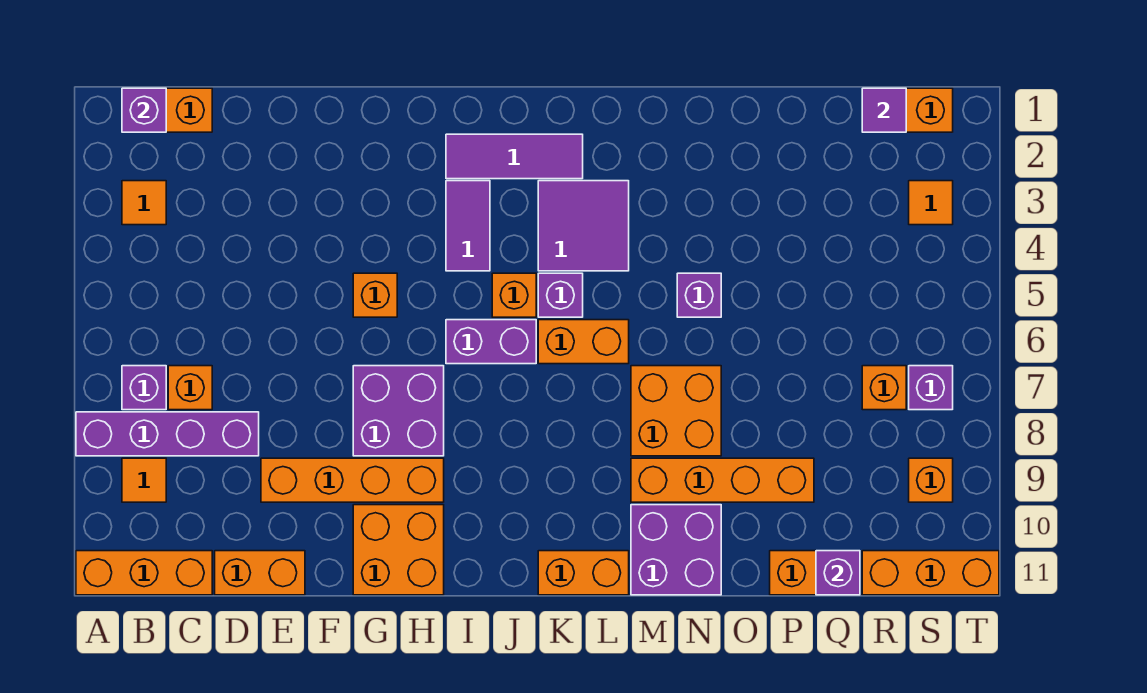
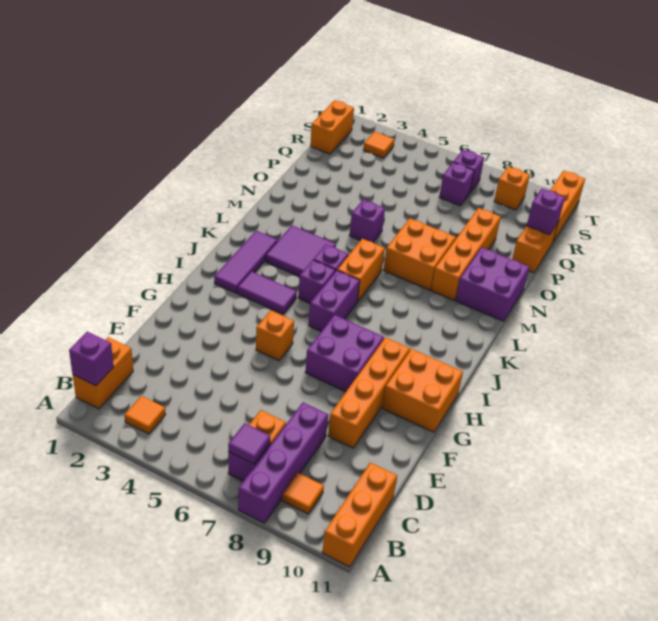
orange brick D11:E11 level 1 -> none
orange brick J5 level 1 -> purple brick J5 level 1
orange brick K11:L11 level 1 -> none
purple tile R1 level 2 -> purple tile B7 level 2
orange brick R7 level 1 -> purple brick R7 level 1

